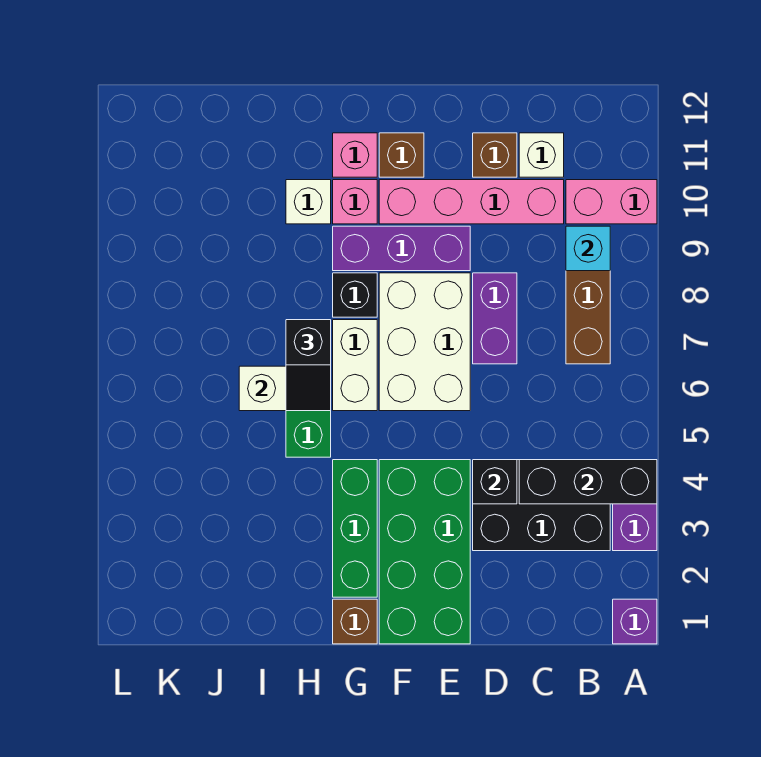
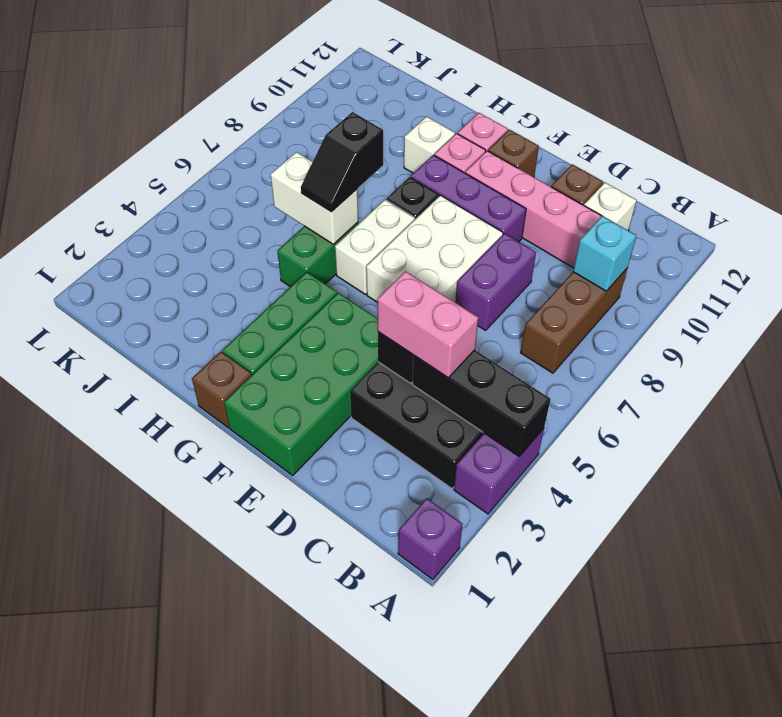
pink brick A10:B10 level 1 -> pink brick C4:D4 level 3

